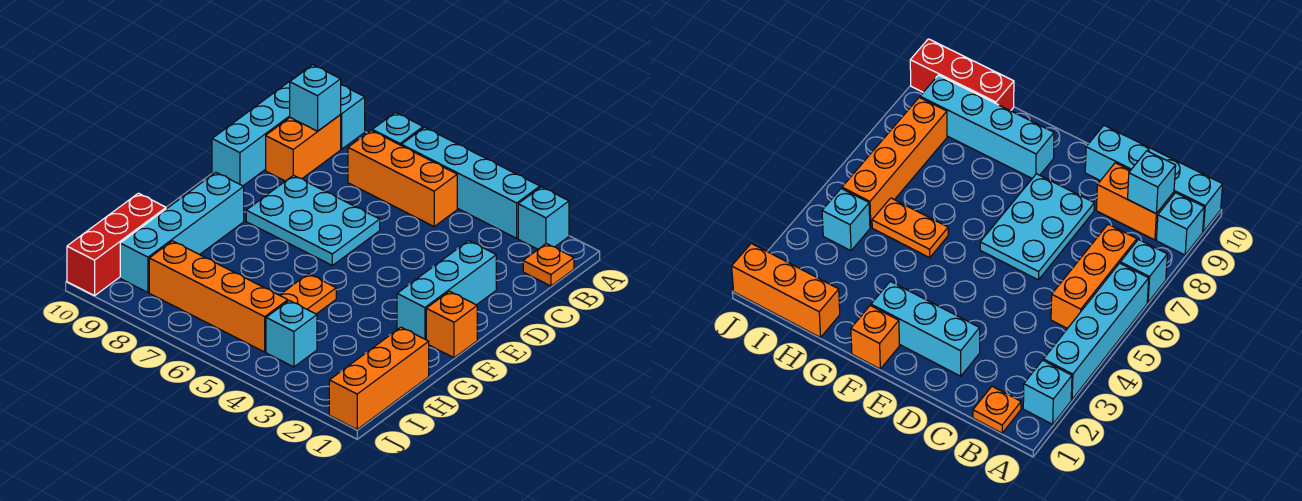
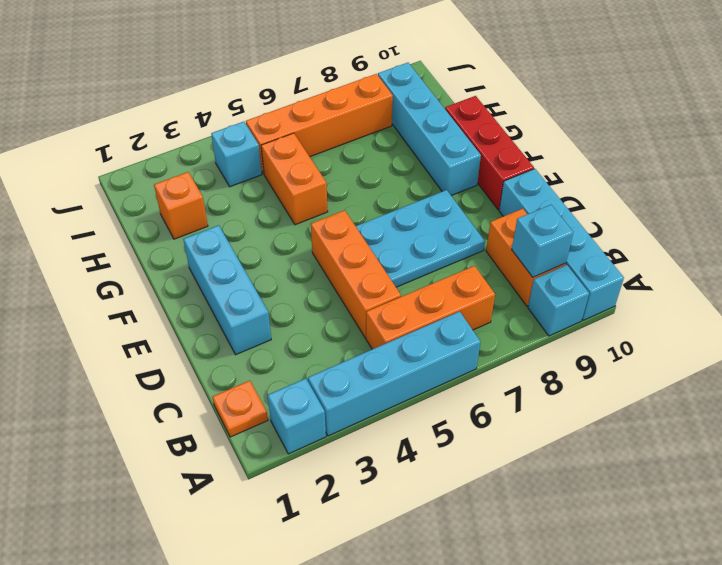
cyan brick A7 level 1 -> none
orange brick F1 level 1 -> orange brick H2 level 1
orange plate G5:H5 level 1 -> orange brick G5:H5 level 1
orange brick H1:J1 level 1 -> orange brick C5:E5 level 1
red brick H10:J10 level 1 -> red brick E10:G10 level 1

